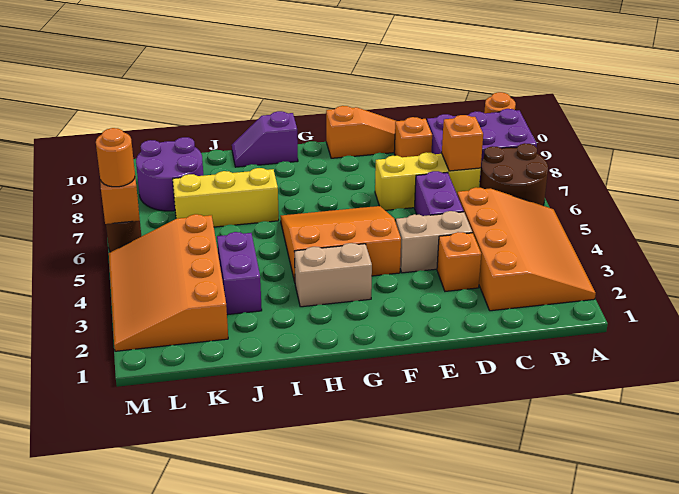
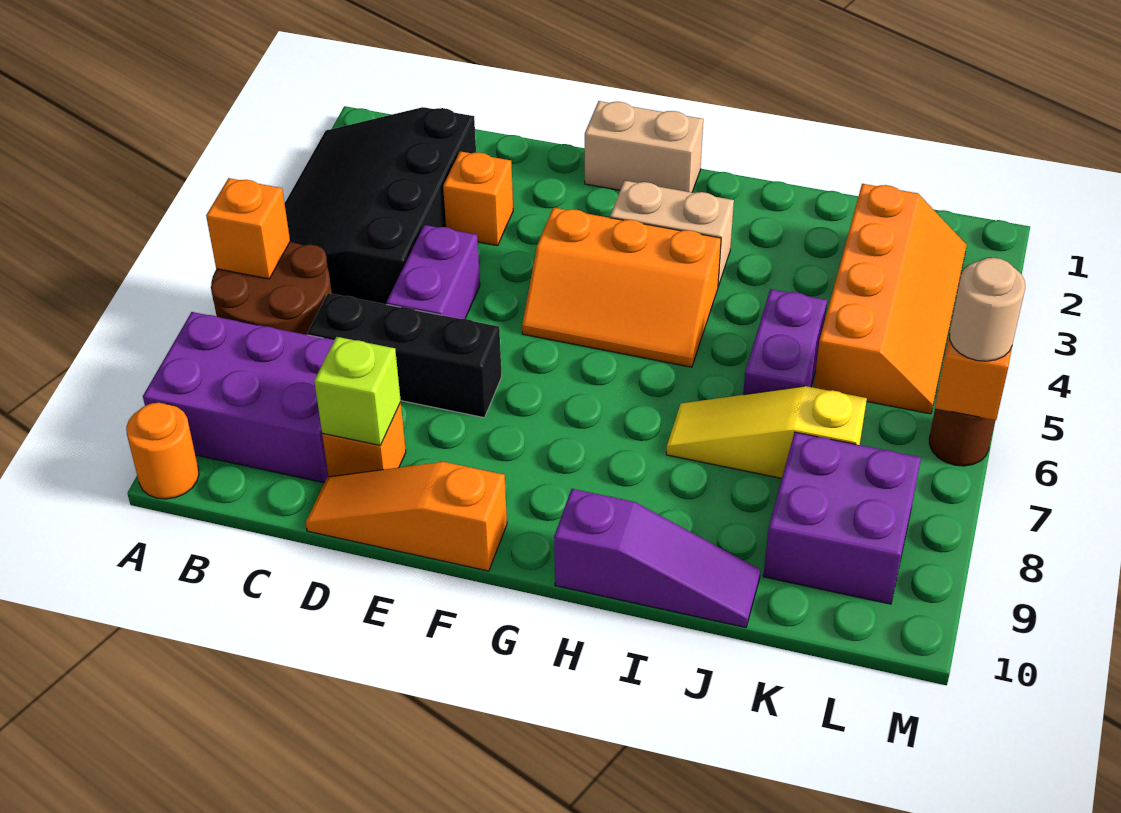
orange slope A2:C5 level 1 top C -> black slope A2:C5 level 1 top C
yellow brick C7:E7 level 1 -> black brick C7:E7 level 1
orange brick C7 level 2 -> orange brick A6 level 2
tan brick D4:E4 level 1 -> tan brick F1:G1 level 1
none -> lime brick D9 level 2
orange slope F4:H6 level 1 top 4 -> orange slope F4:H5 level 1 top 4
purple slope H10:I10 level 1 top H -> purple slope H10:J10 level 1 top H
yellow brick I7:K7 level 1 -> yellow slope I7:K7 level 1 top K
purple brick J3:J4 level 1 -> purple brick J5:J6 level 1
orange slope K2:M5 level 1 top K -> orange slope K2:L5 level 1 top K
purple round brick K8:L9 level 1 -> purple brick K8:L9 level 1
orange round brick M6 level 3 -> tan round brick M6 level 3

